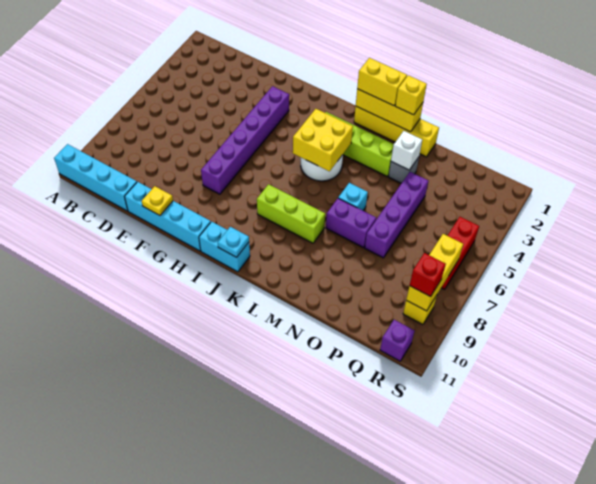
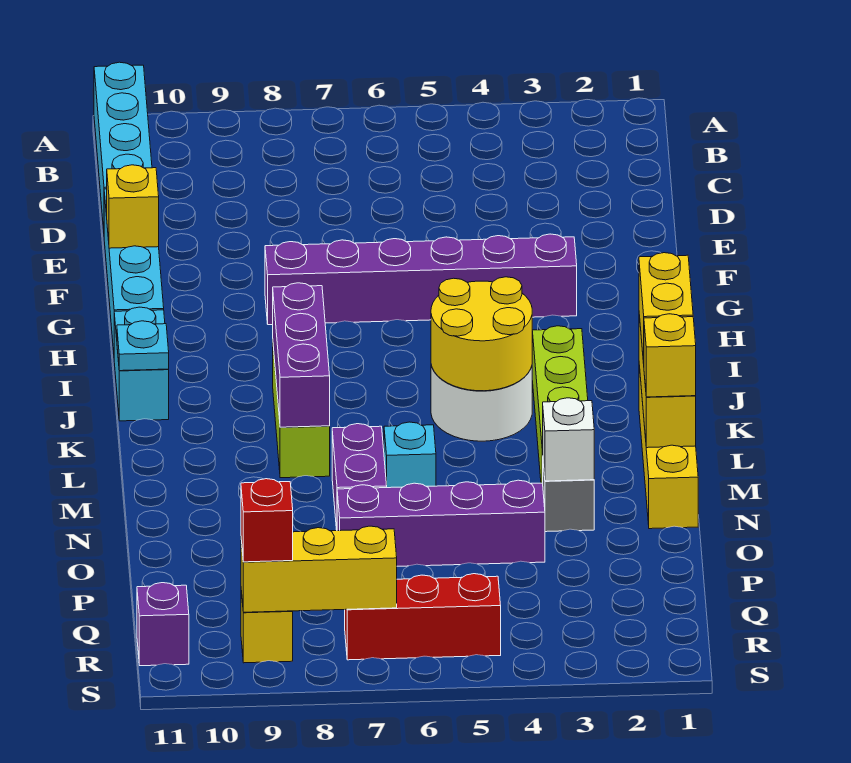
yellow plate F11 level 2 -> yellow brick F11 level 2
yellow brick J4:K5 level 2 -> yellow round brick J4:K5 level 2
none -> purple brick J8:L8 level 2

